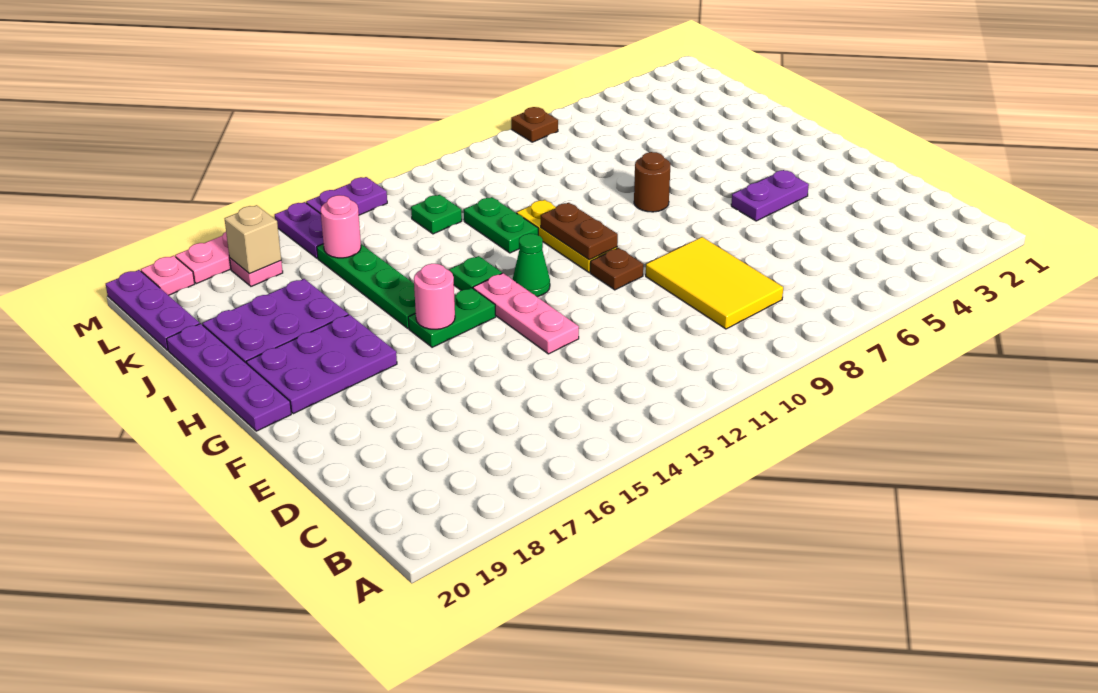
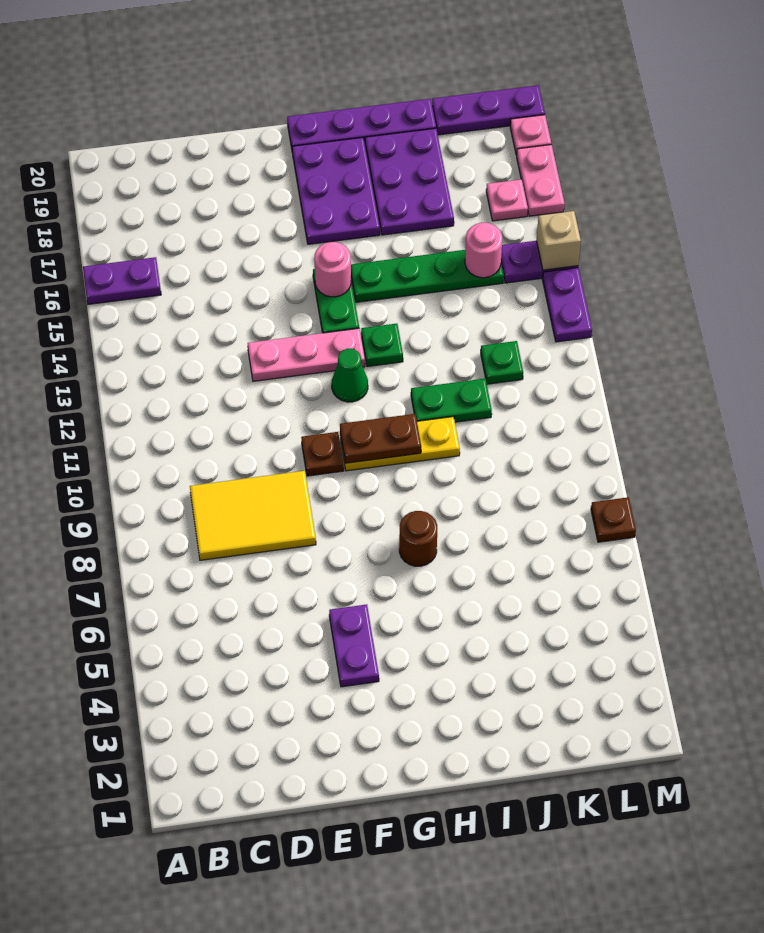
none -> purple plate A16:B16 level 1
tan brick L17 level 2 -> tan brick M15 level 2

